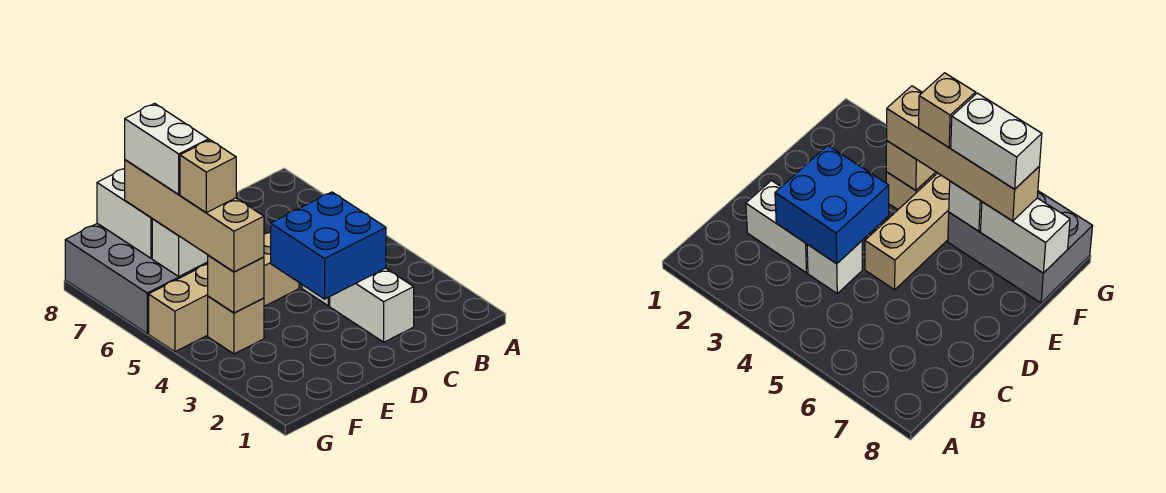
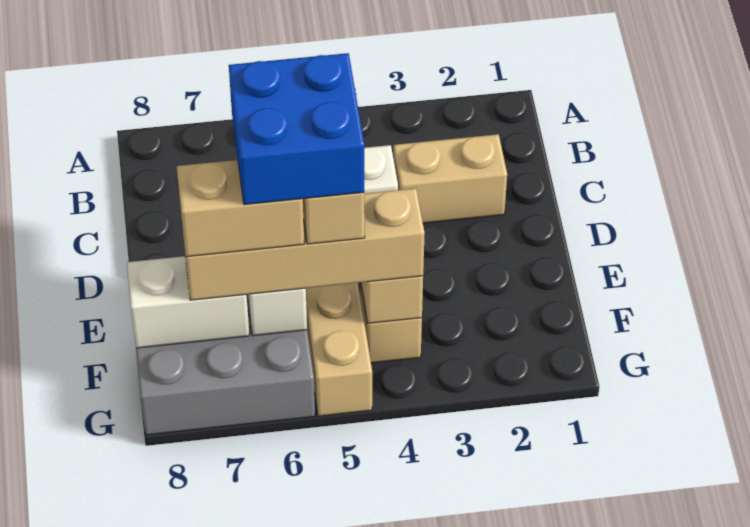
white brick C2:C3 level 1 -> tan brick C2:C3 level 1
blue brick C3:D4 level 2 -> blue brick E5:F6 level 5
white brick F6:F7 level 4 -> tan brick F6:F7 level 4

